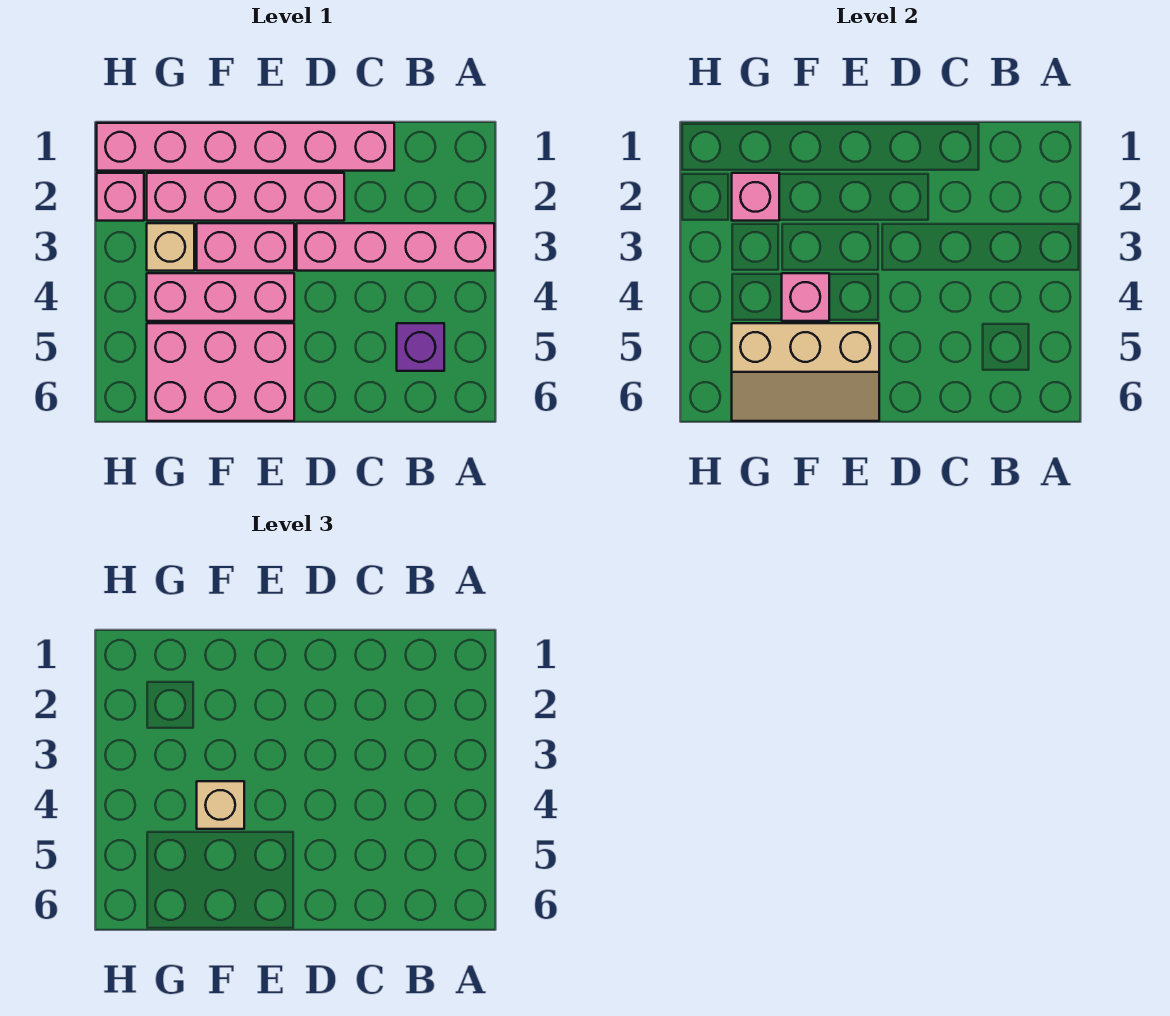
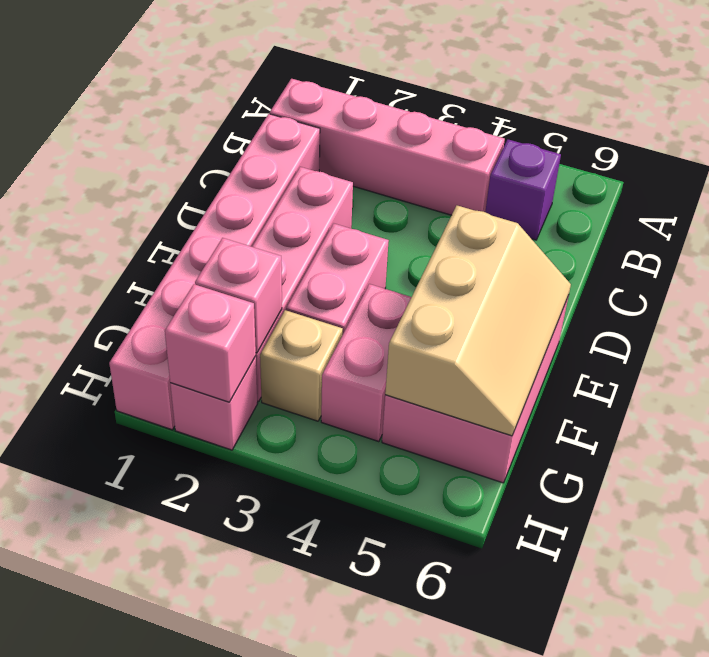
pink brick A3:D3 level 1 -> pink brick B1:B4 level 1
pink brick E4:G4 level 1 -> pink brick F4:G4 level 1
pink brick F4 level 2 -> pink brick H2 level 2
tan brick F4 level 3 -> none

